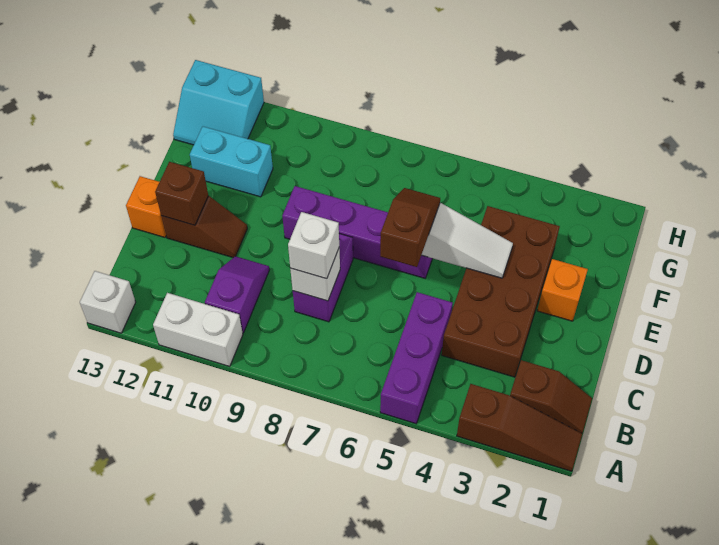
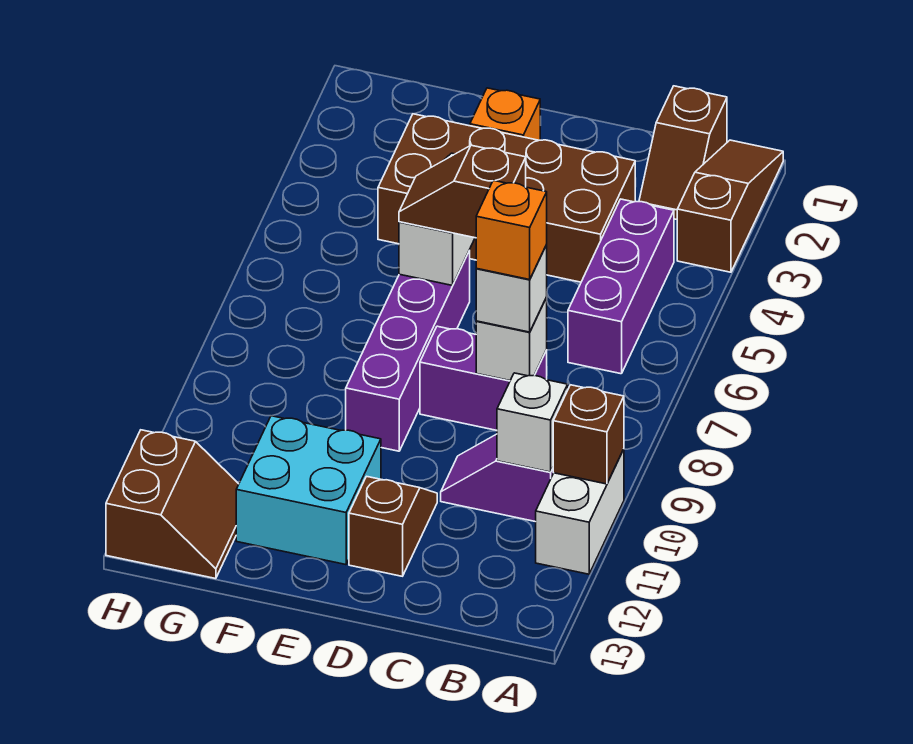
purple brick A5:C5 level 1 -> purple brick B4:B6 level 1
white brick A13 level 1 -> white brick B10 level 2
brown slope B1:B2 level 1 top 2 -> brown slope B1:B2 level 1 top 1
brown brick D12 level 2 -> brown brick A10 level 2
orange brick D13 level 1 -> orange brick C8 level 4
cyan brick F11:F12 level 1 -> cyan brick E11:F12 level 1
cyan slope G12:H13 level 1 top H -> brown slope G12:H13 level 1 top H

